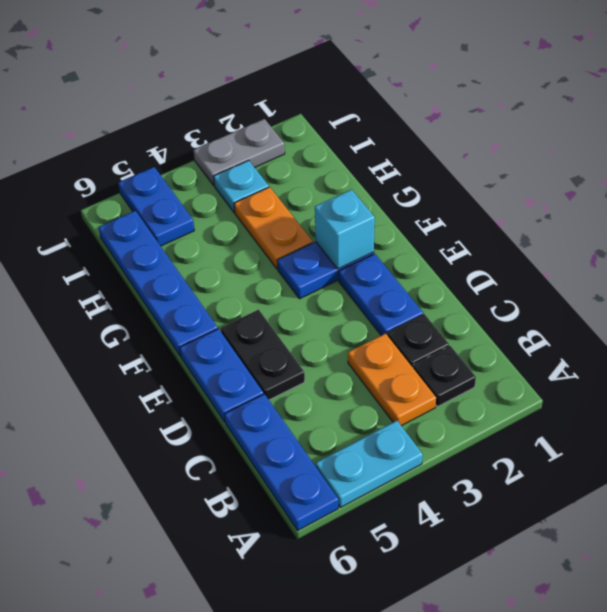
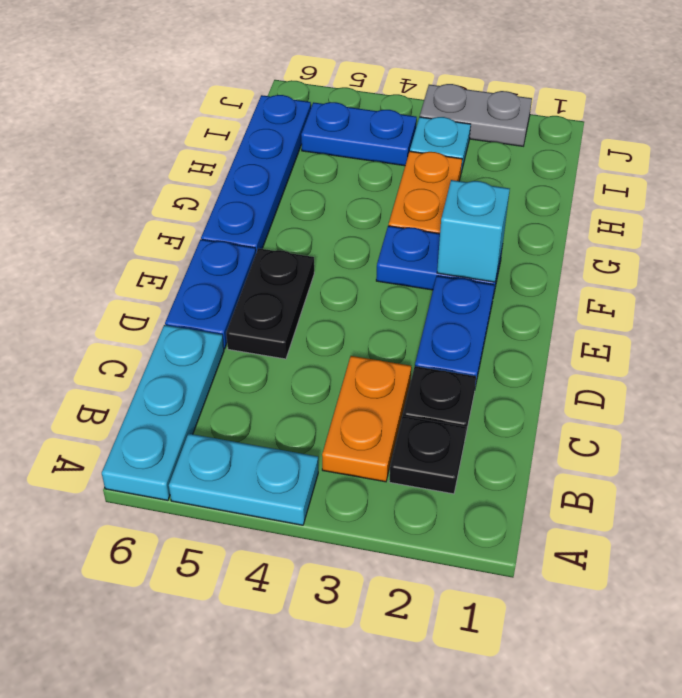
blue plate A6:C6 level 1 -> cyan plate A6:C6 level 1
blue plate I5:J5 level 1 -> blue plate I4:I5 level 1

